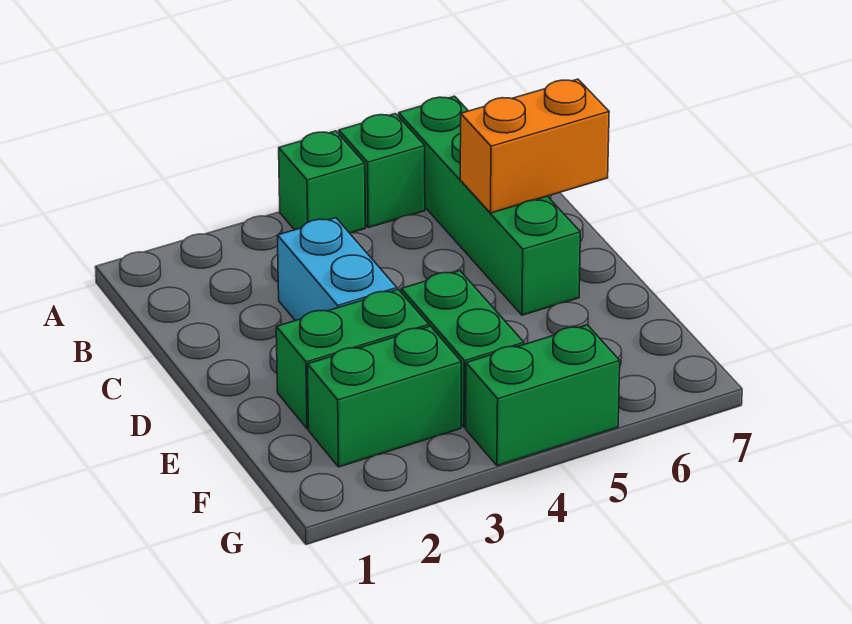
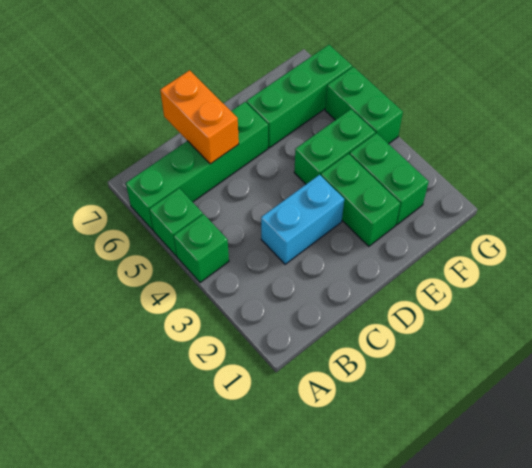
none -> green brick E6:G6 level 1

